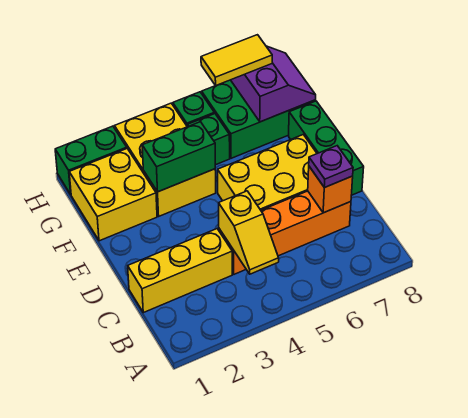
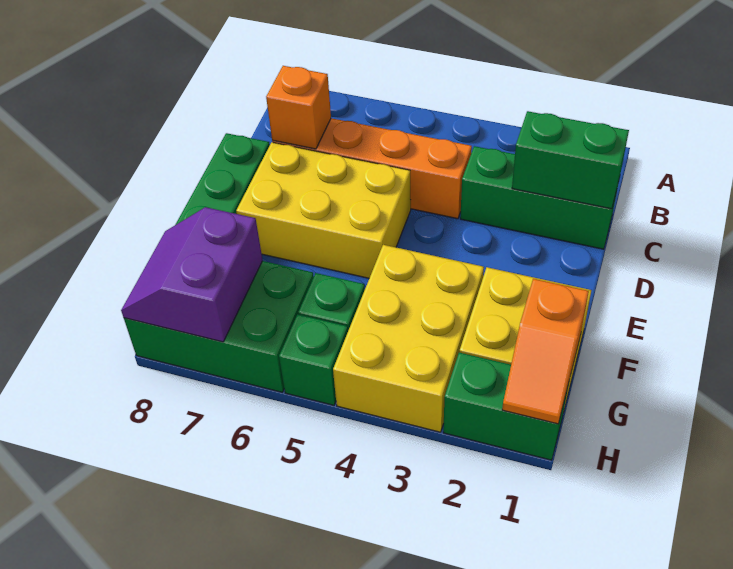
yellow slope B4:C4 level 2 top C -> none
yellow brick C1:C3 level 1 -> green brick C1:C3 level 1
purple plate C7 level 3 -> none
green brick F3:F4 level 2 -> green brick C1:C2 level 2
none -> orange slope G1:H1 level 2 top G
yellow tile H6:H7 level 3 -> none

